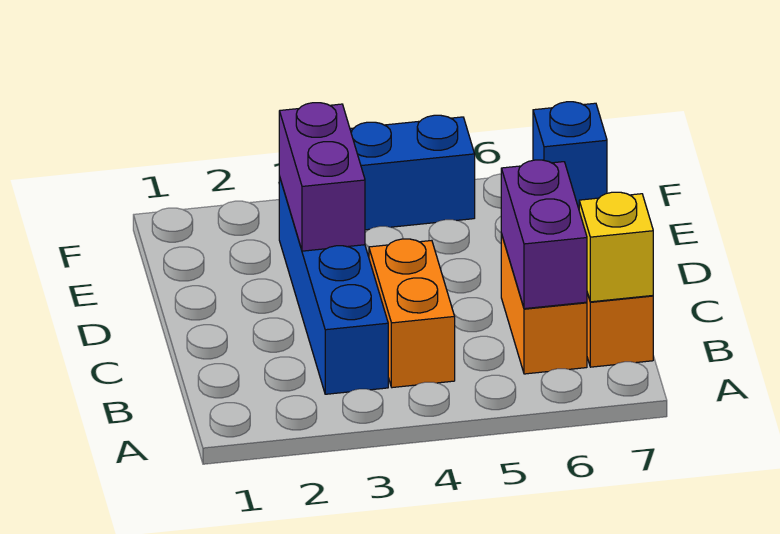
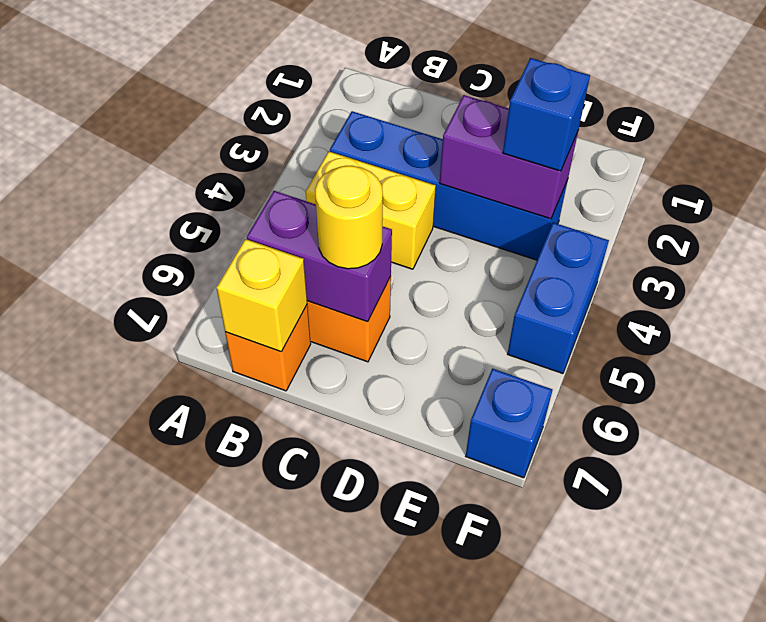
orange brick B4:C4 level 1 -> yellow brick B4:C4 level 1
none -> yellow round brick C6 level 3
none -> blue brick E3 level 3

